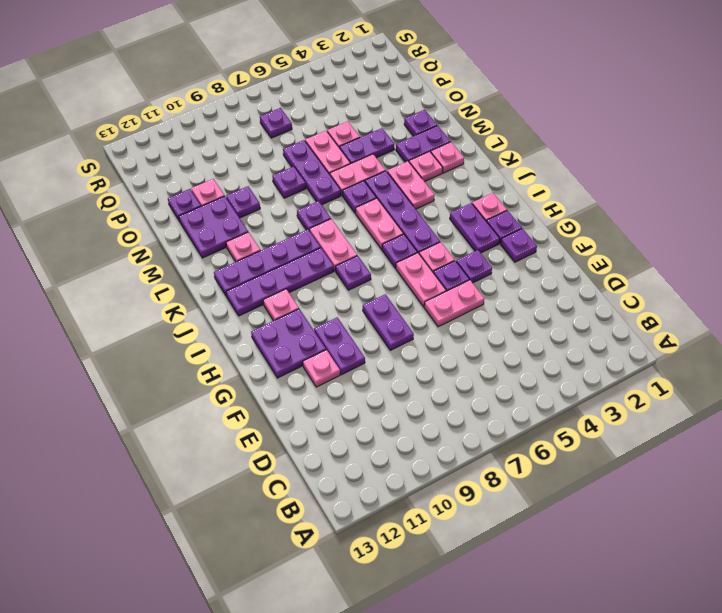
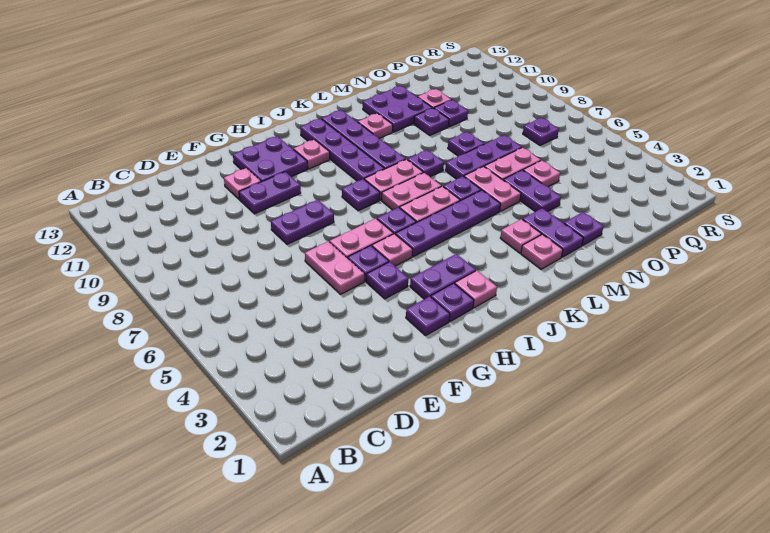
pink plate K4:L4 level 1 -> pink plate J7:K7 level 1
purple plate O12 level 1 -> purple plate O10 level 1

